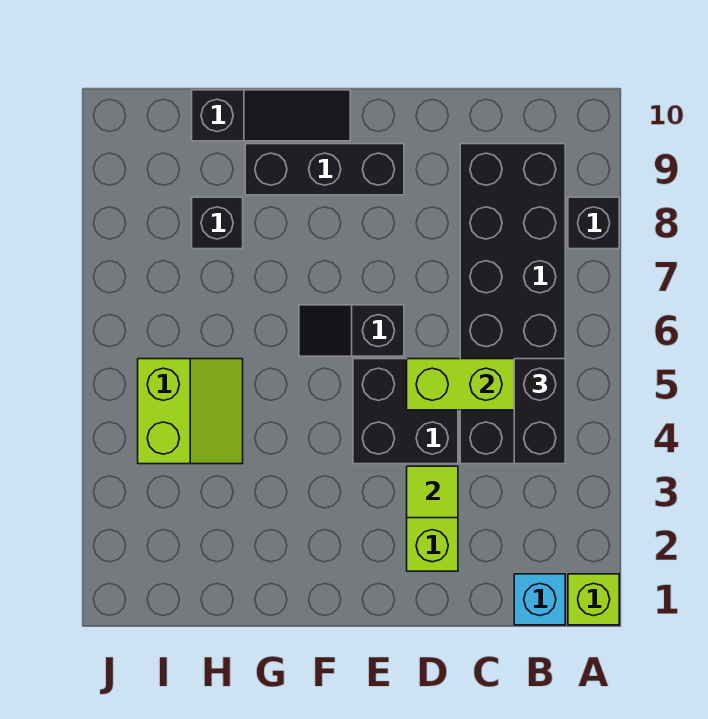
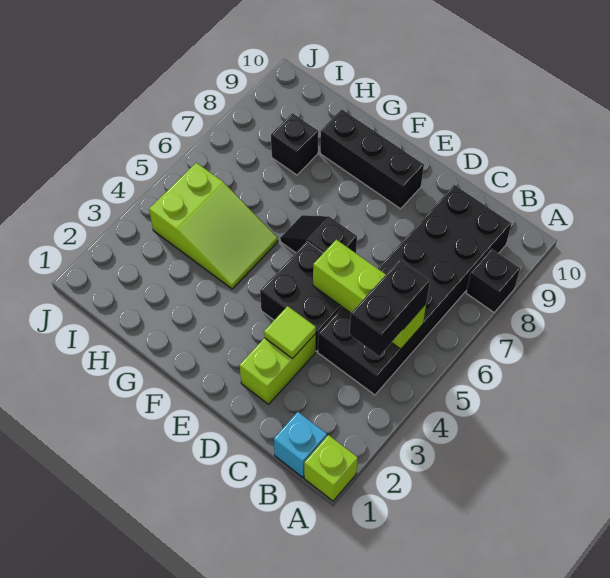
black slope F10:H10 level 1 top H -> none
lime slope H4:I5 level 1 top I -> lime slope G4:I5 level 1 top I

